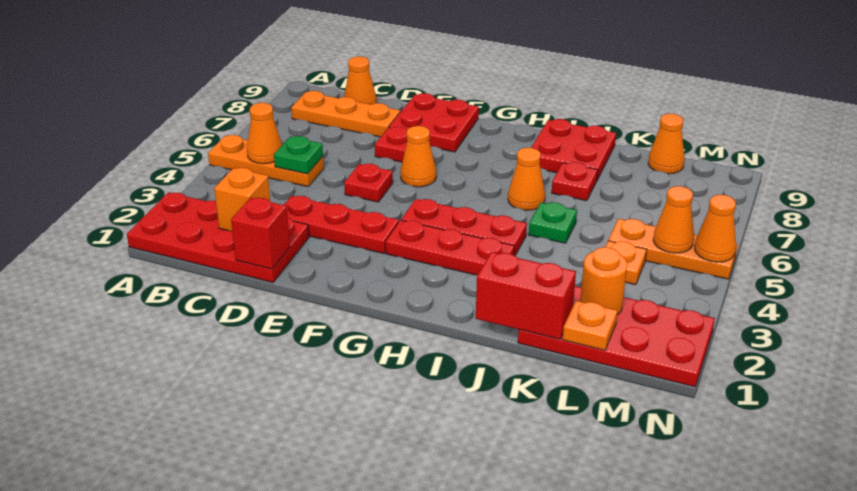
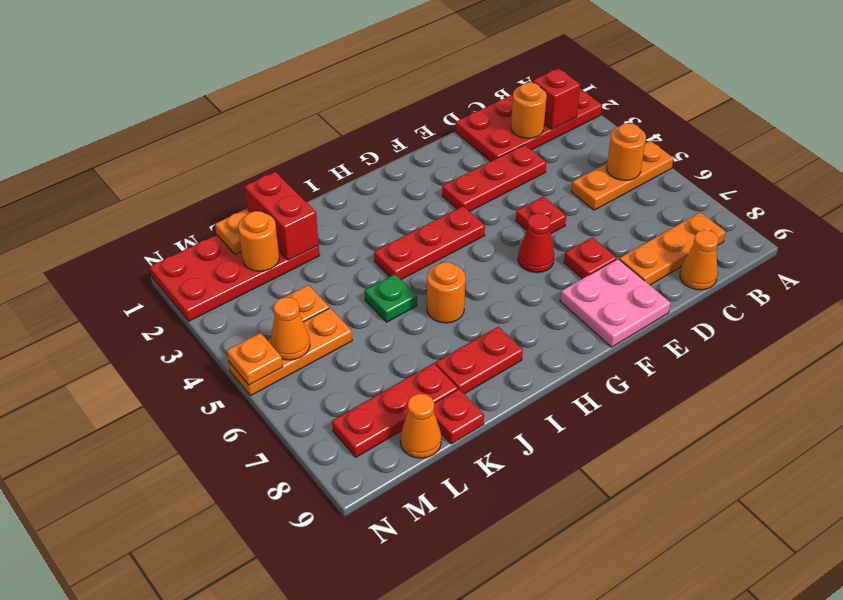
orange cone B5 level 2 -> orange round brick B5 level 2
orange brick C2 level 2 -> orange round brick C2 level 2
green plate C5 level 2 -> none
red brick D1 level 2 -> red brick B2 level 2
red plate E8:F9 level 1 -> pink plate E8:F9 level 1
orange cone F6 level 1 -> red cone F6 level 1
red plate G3:I3 level 1 -> red plate K8:M8 level 1
orange cone I6 level 1 -> orange round brick I6 level 1
red plate I8:J9 level 1 -> red plate I8:J8 level 1
red brick J1:K1 level 2 -> red brick K1:K2 level 2
red plate J7 level 1 -> red plate K9 level 1
orange cone N5 level 2 -> orange plate N5 level 2

